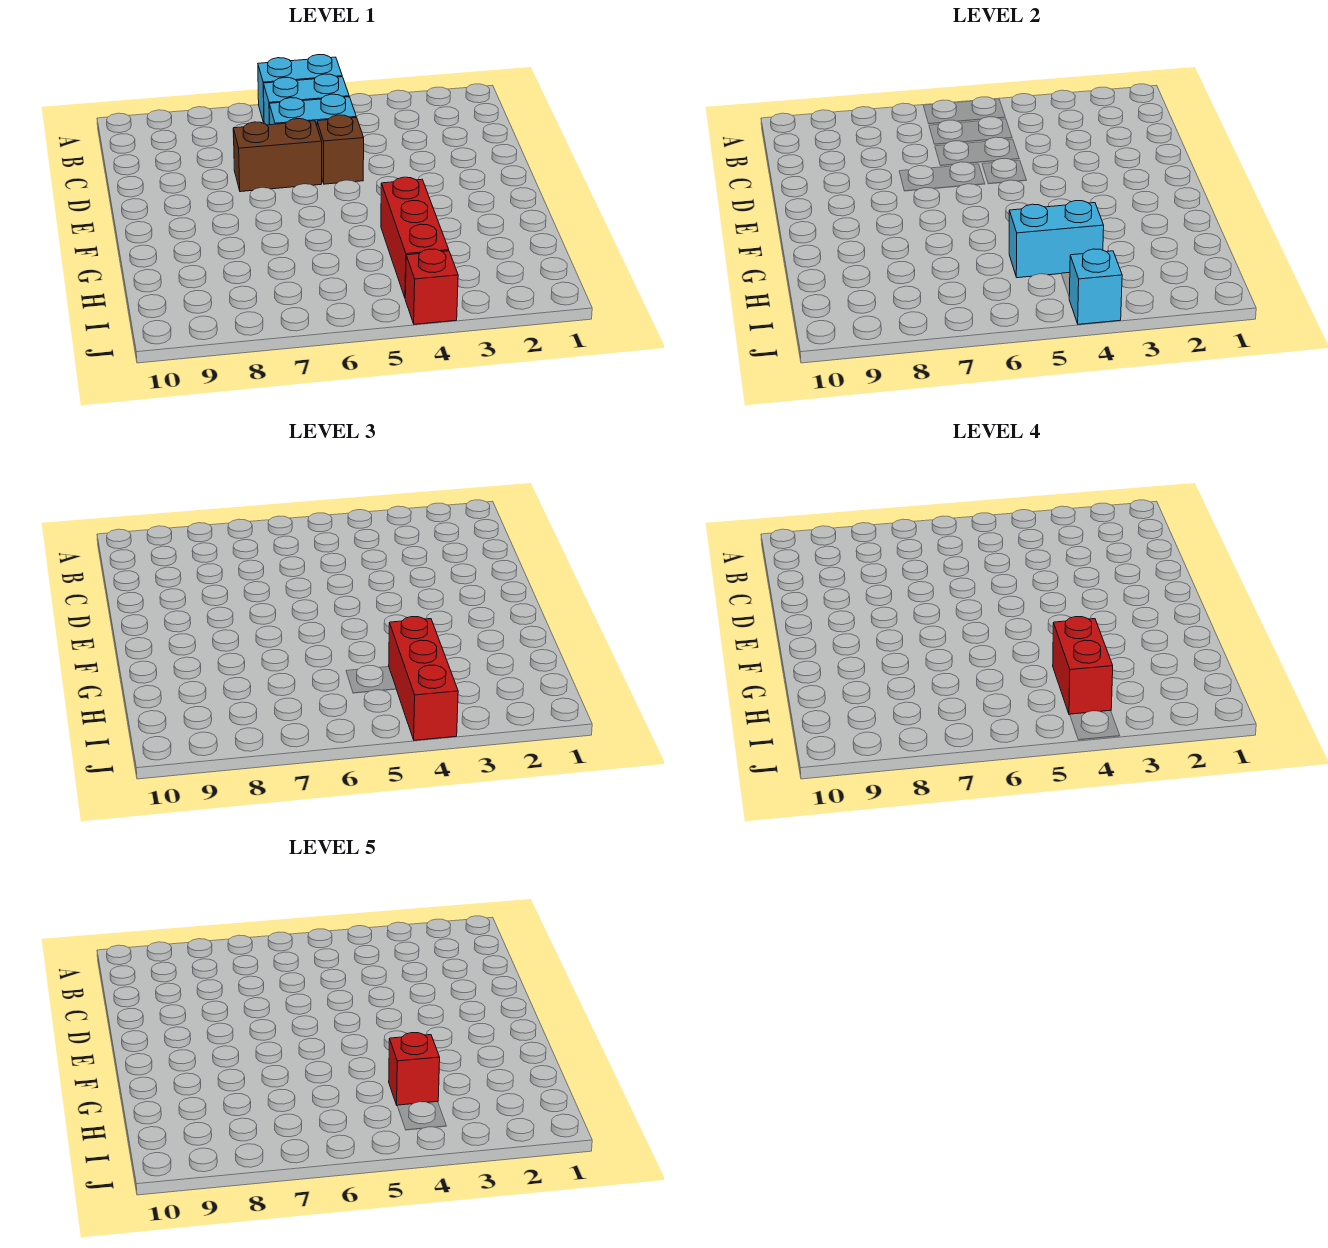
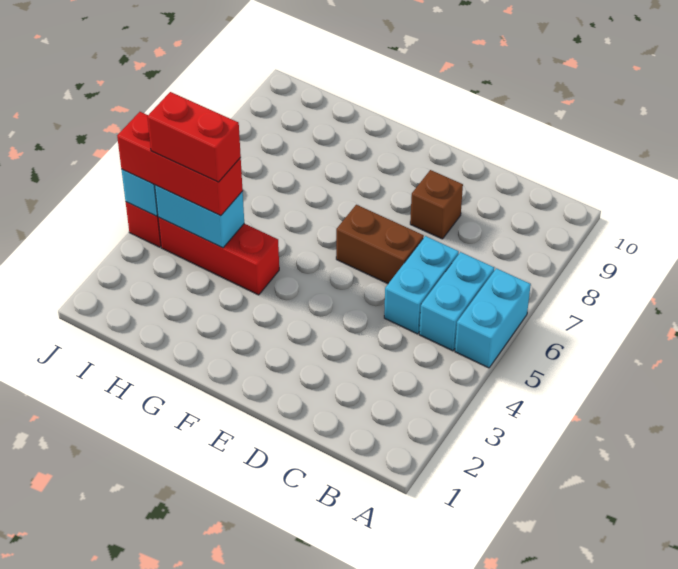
brown brick D5 level 1 -> brown brick D8 level 1
brown brick D6:D7 level 1 -> brown brick D6:E6 level 1
cyan brick H4:H5 level 2 -> cyan brick H4:I4 level 2
red brick H4 level 5 -> none

